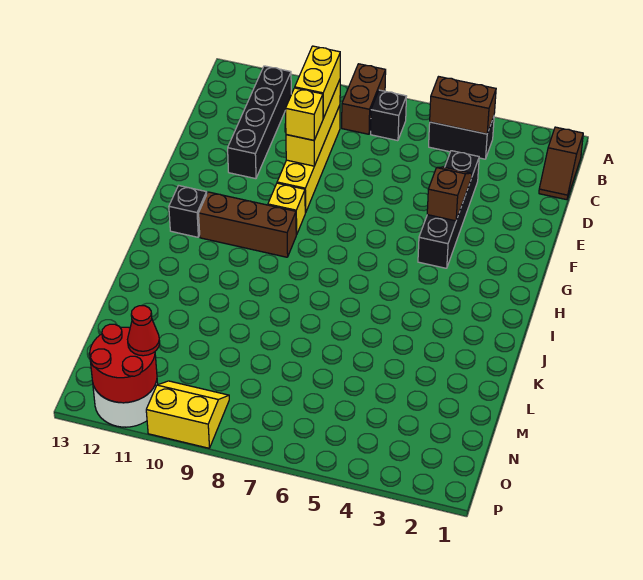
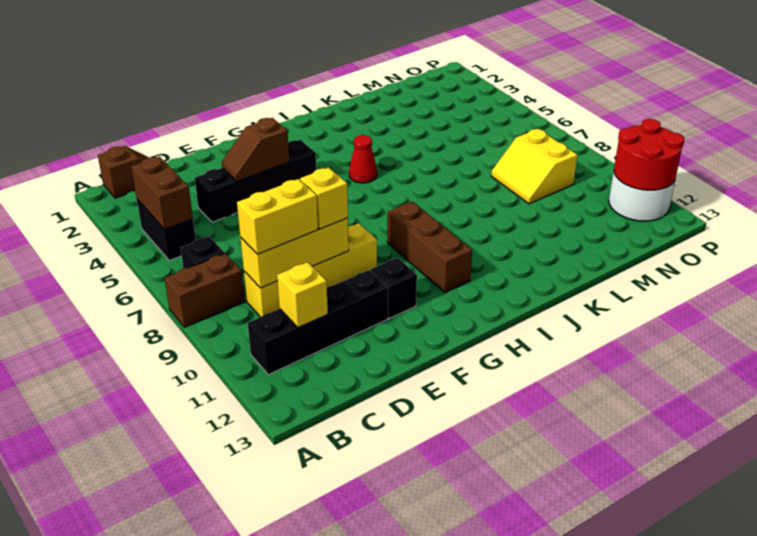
yellow brick G9 level 1 -> yellow brick C11 level 2
black brick H12 level 1 -> black brick F11 level 1
yellow slope O9:P10 level 1 top P -> yellow slope M8:N9 level 1 top N
red cone O11 level 3 -> red cone I5 level 1

